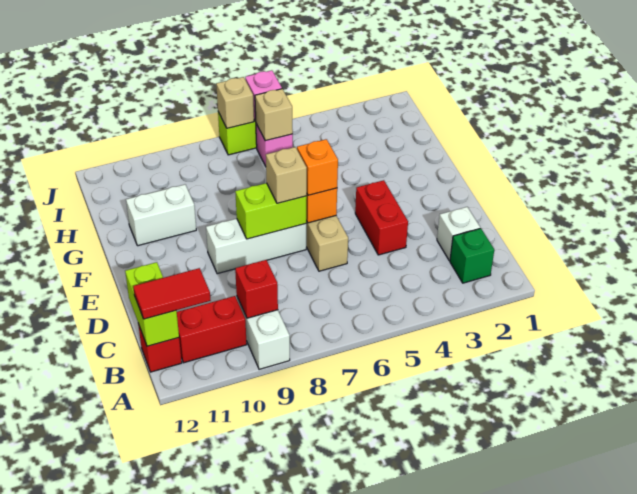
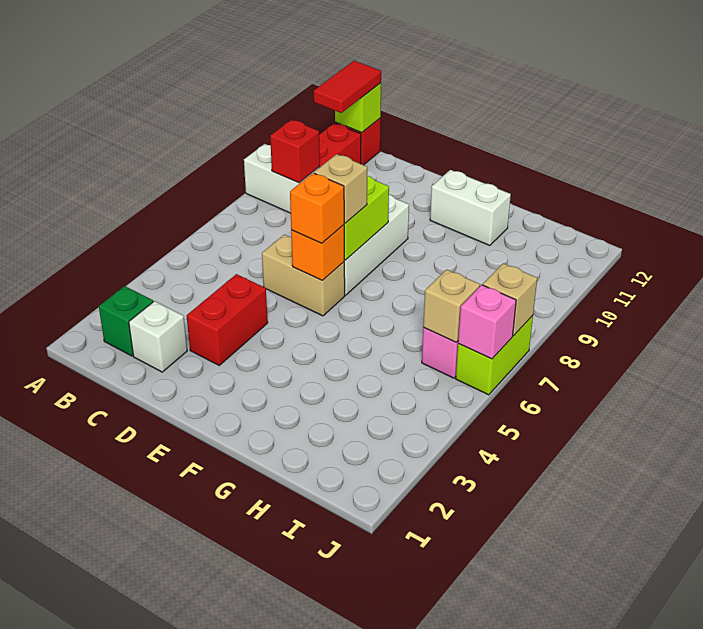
lime brick B12:C12 level 2 -> lime brick B12 level 2
red brick D4:E4 level 1 -> red brick D3:D4 level 1
white brick G10:G11 level 1 -> white brick F11:G11 level 1

